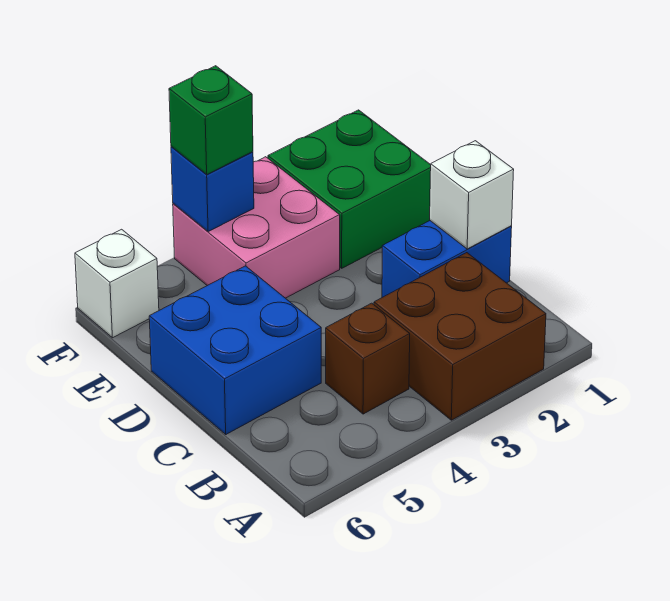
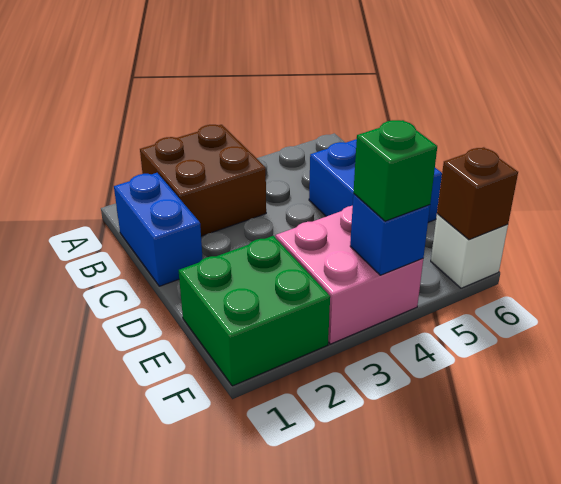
brown brick B4 level 1 -> brown brick F6 level 2
blue brick C1:C2 level 1 -> blue brick B1:C1 level 1
white brick C1 level 2 -> none

